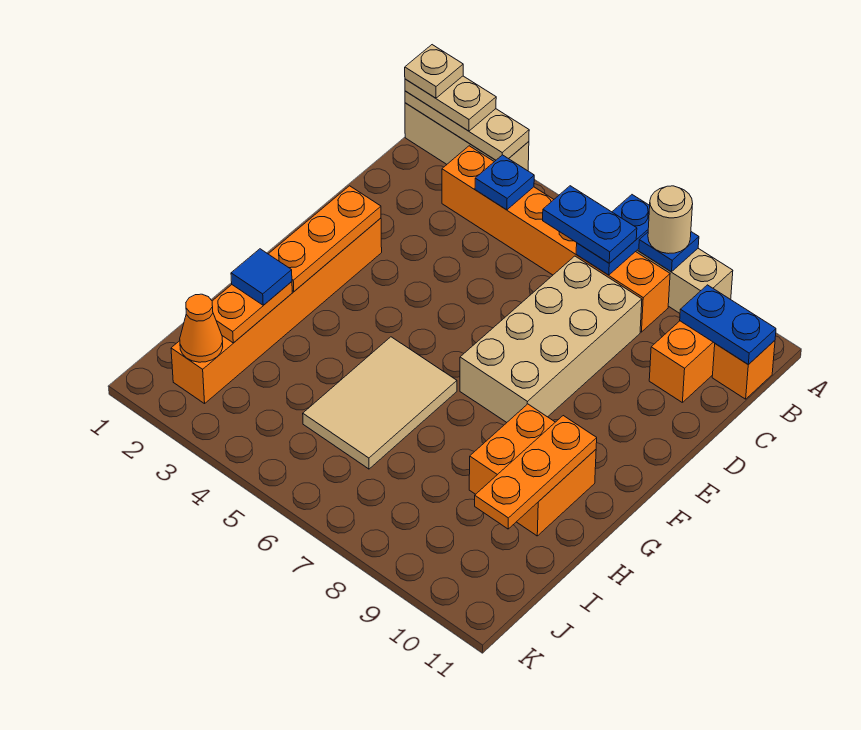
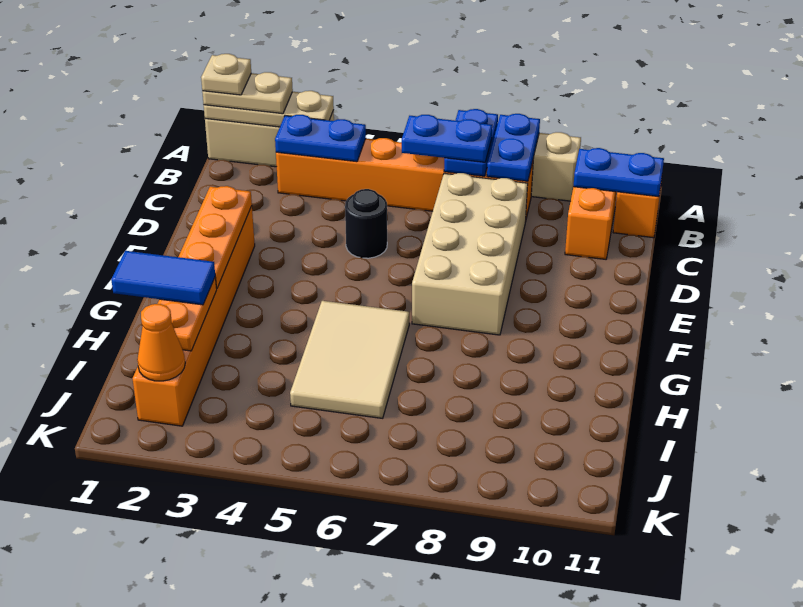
blue plate A8 level 2 -> blue plate A8:B8 level 2
tan round brick A8 level 3 -> none
blue plate B4 level 2 -> blue plate B3:B4 level 2
none -> black round brick D5 level 1
orange brick G9:H10 level 1 -> none
orange plate G10:I10 level 2 -> none
blue tile H2 level 3 -> blue tile H1:H2 level 3

